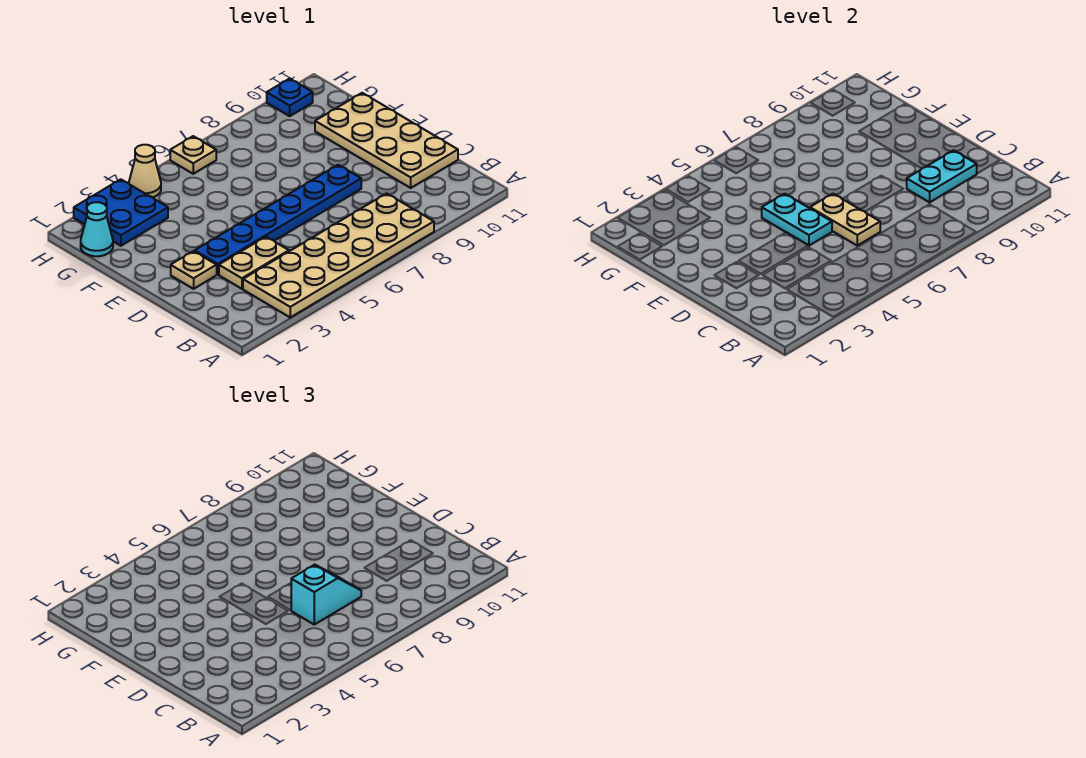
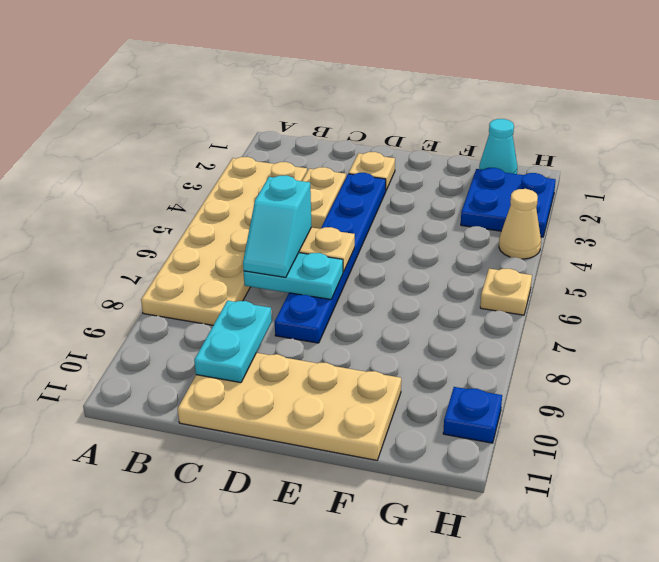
cyan plate D5:E5 level 2 -> cyan plate C7:D7 level 2

